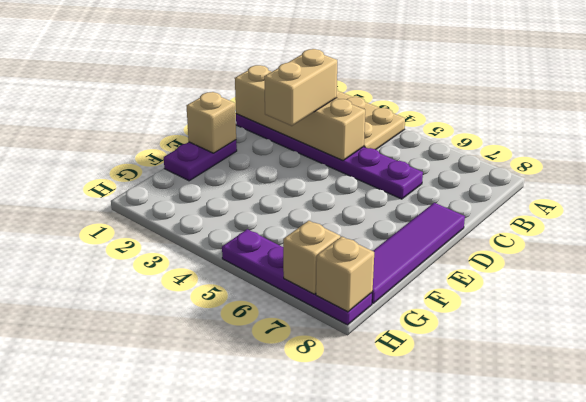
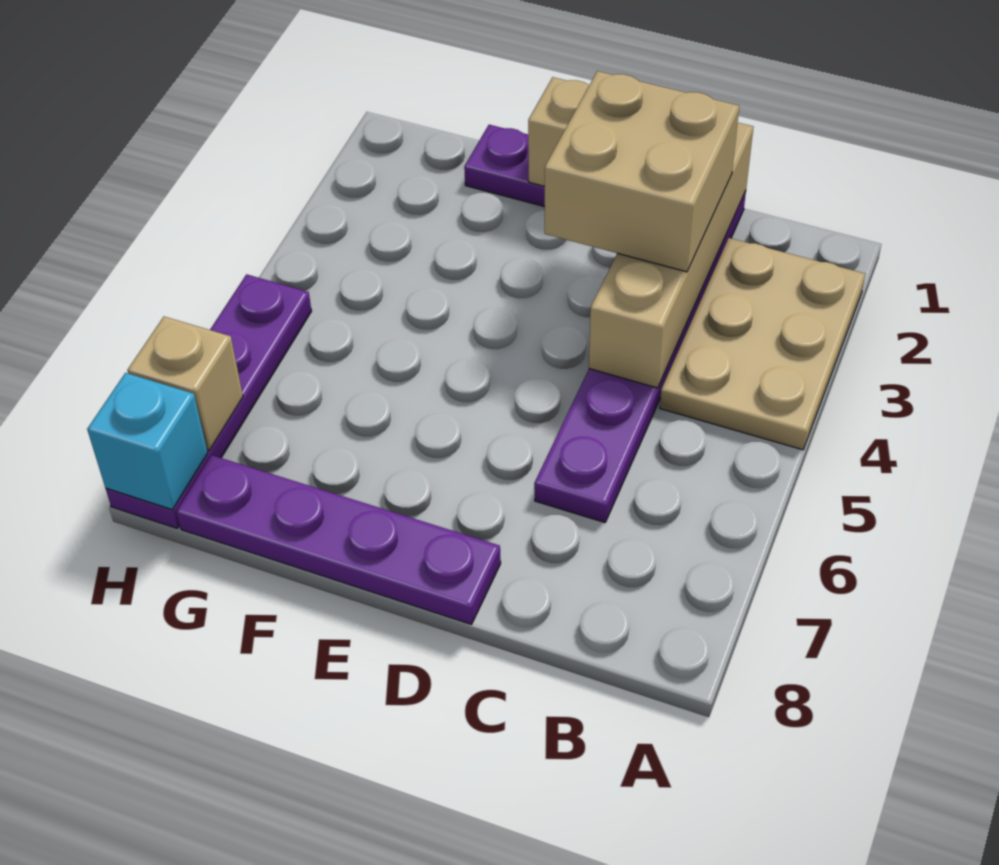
tan brick C3:D3 level 3 -> tan brick C2:D3 level 3
purple tile D8:G8 level 1 -> purple plate D8:G8 level 1
tan brick H8 level 2 -> cyan brick H8 level 2

